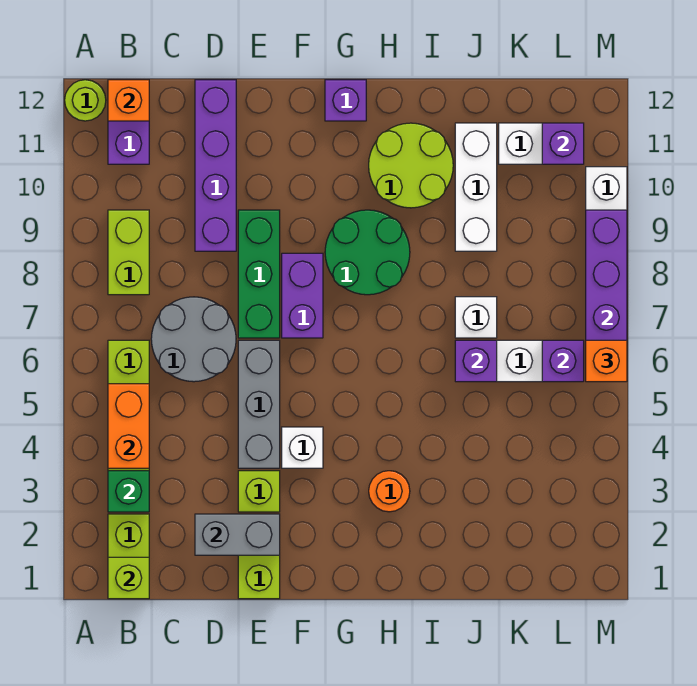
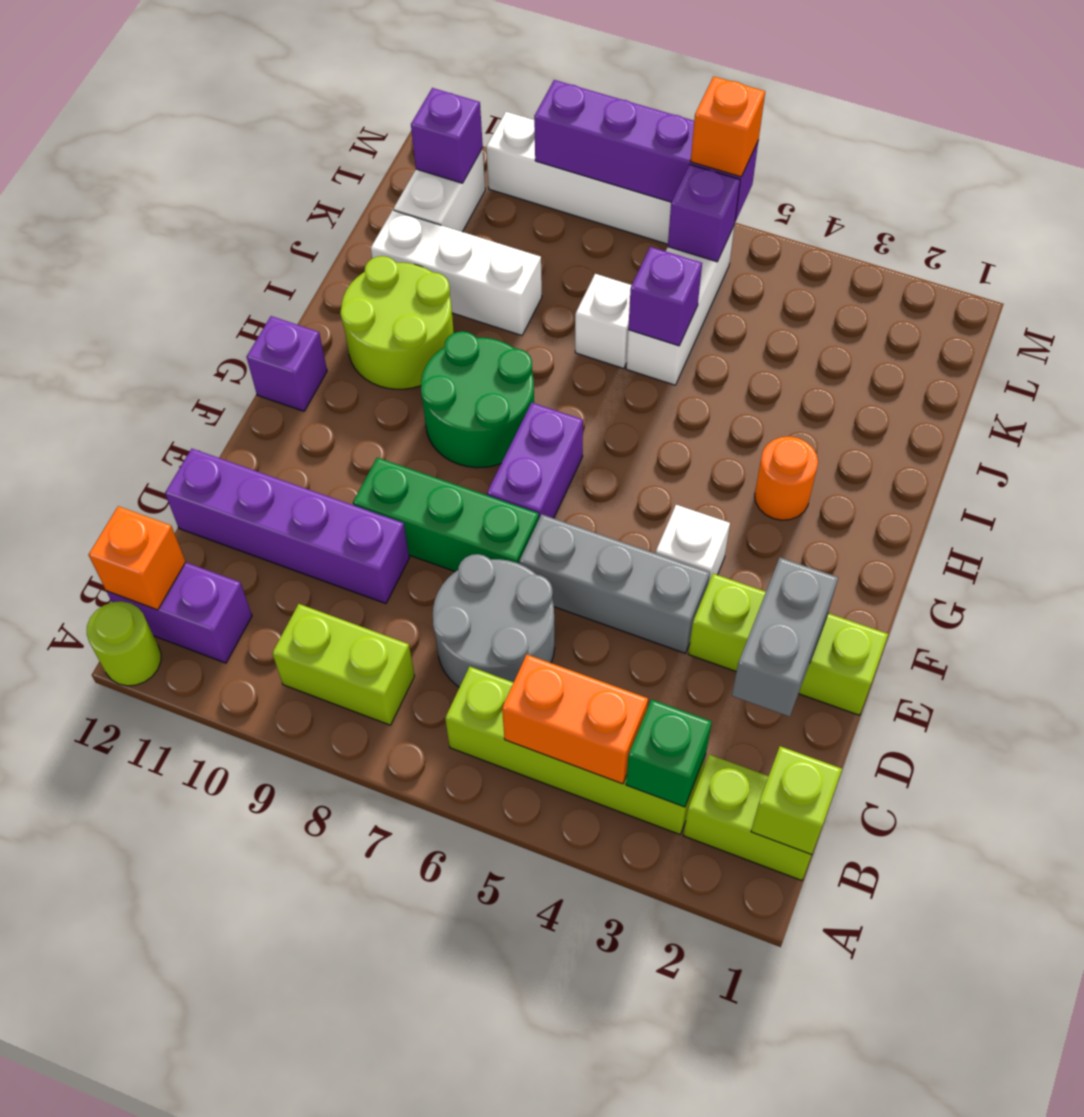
purple brick F7:F8 level 1 -> purple brick F7:G7 level 1

